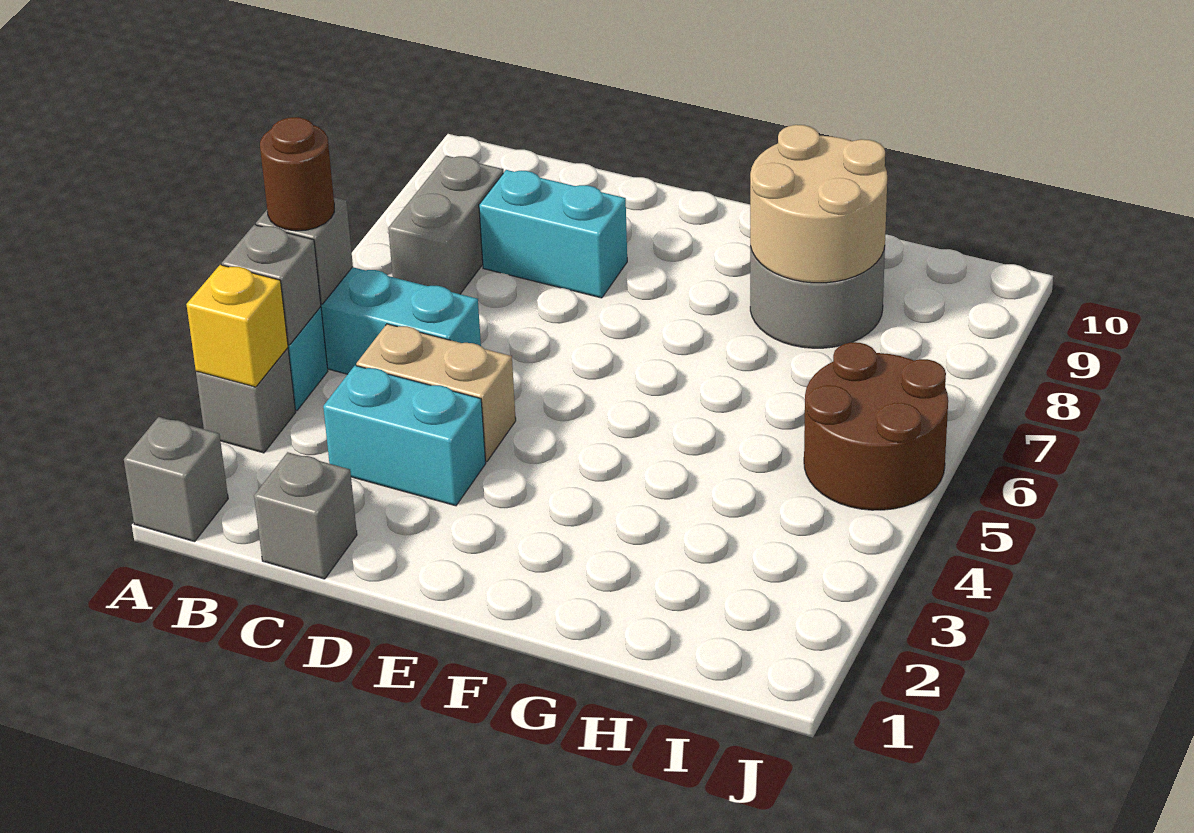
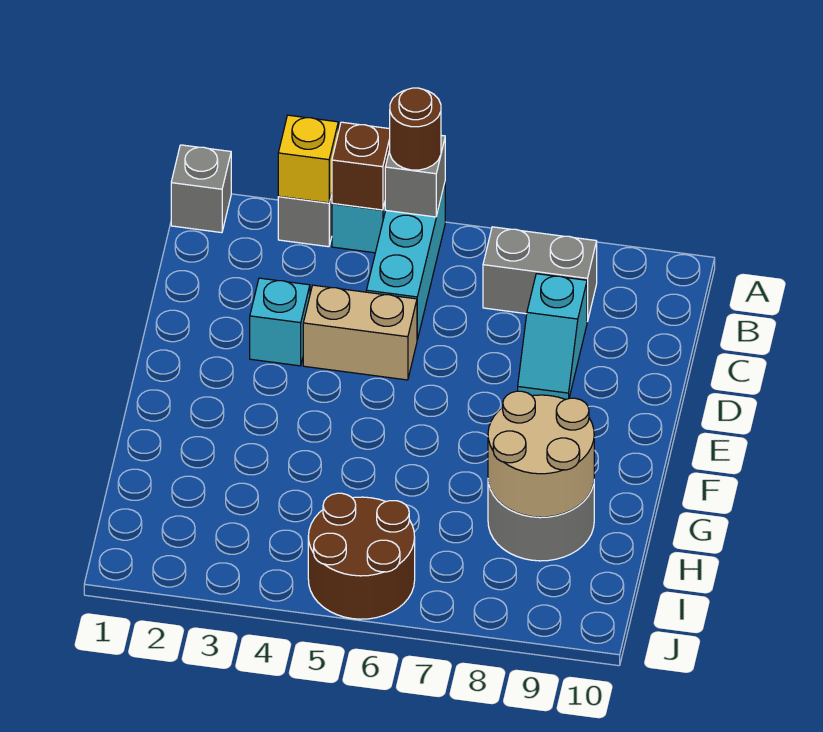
grey brick A4 level 2 -> brown brick A4 level 2
grey brick C1 level 1 -> none
cyan brick C3:D3 level 1 -> cyan brick D3 level 1
tan brick C4:D4 level 1 -> tan brick D4:D5 level 1
cyan brick C8:D8 level 1 -> cyan slope C8:D8 level 1 top C

